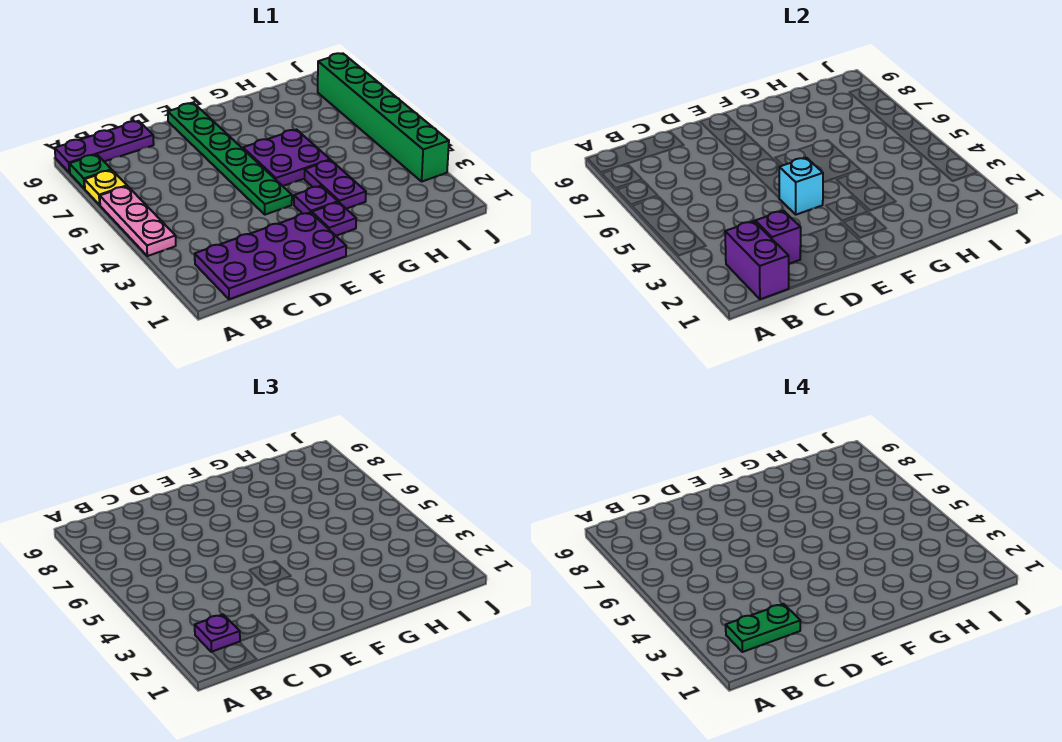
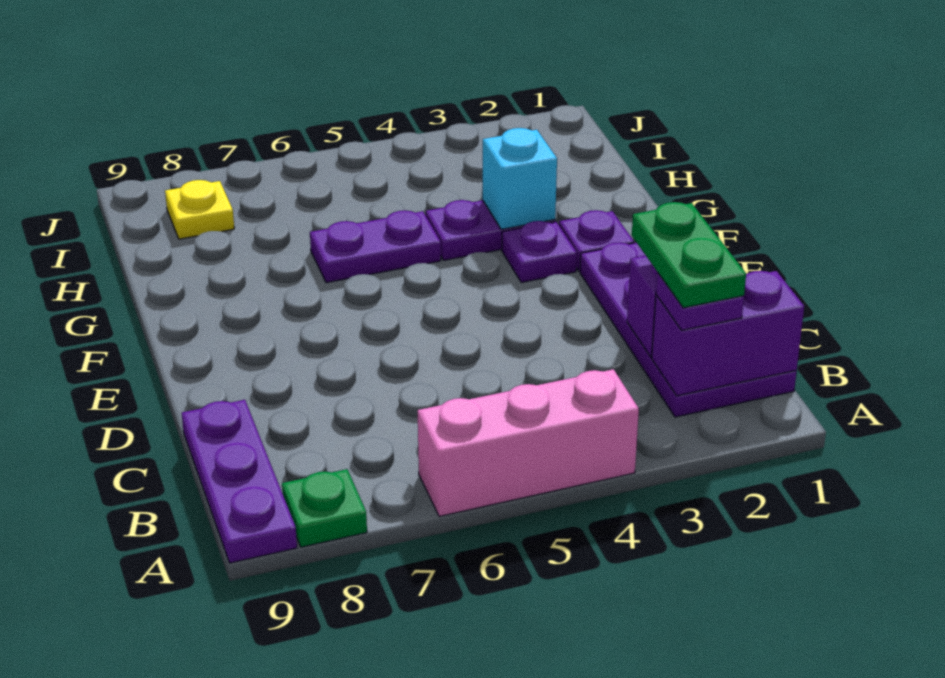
pink plate A4:A6 level 1 -> pink brick A4:A6 level 1
yellow plate A7 level 1 -> yellow plate I8 level 1
green plate E4:E9 level 1 -> none
cyan brick E4 level 2 -> cyan brick G3 level 2
purple plate F5:G6 level 1 -> purple plate G5:G6 level 1
green brick J3:J8 level 1 -> none

